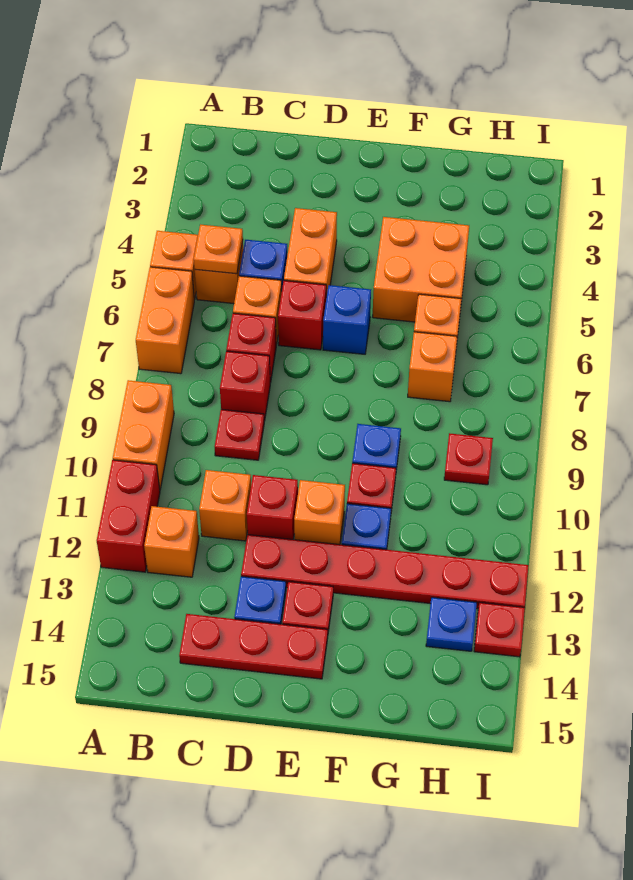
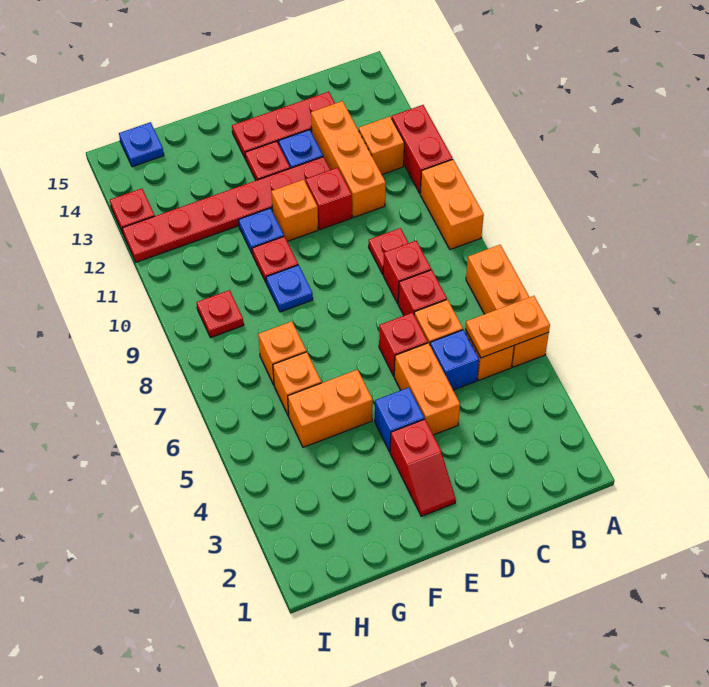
orange plate B5 level 2 -> orange plate A5:B5 level 2
orange brick C11 level 1 -> orange brick C11:C13 level 1
none -> red slope E2:E3 level 1 top 3
blue brick E6 level 1 -> blue brick E4 level 1
orange brick F4:G5 level 1 -> orange brick F5:G5 level 1
blue plate H13 level 1 -> blue plate H15 level 1

